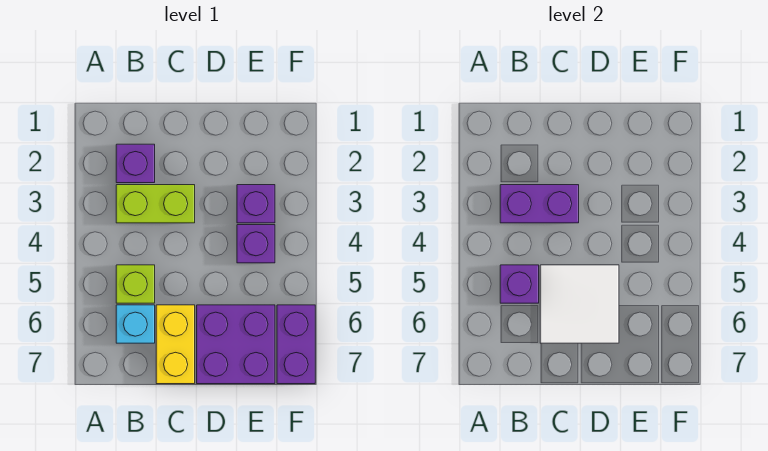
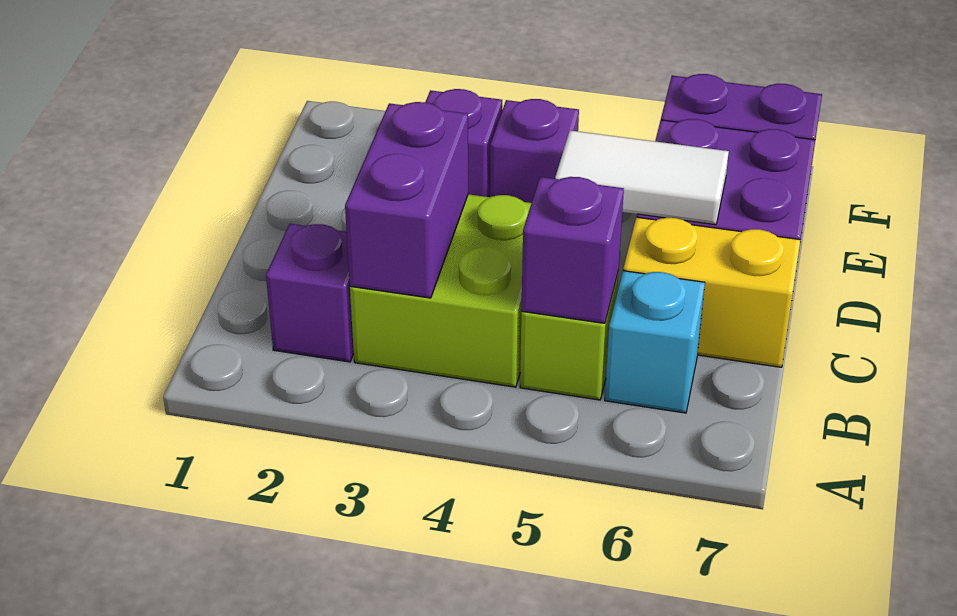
lime brick B3:C3 level 1 -> lime brick B3:C4 level 1
white tile C5:D6 level 2 -> white tile D5:D6 level 2

